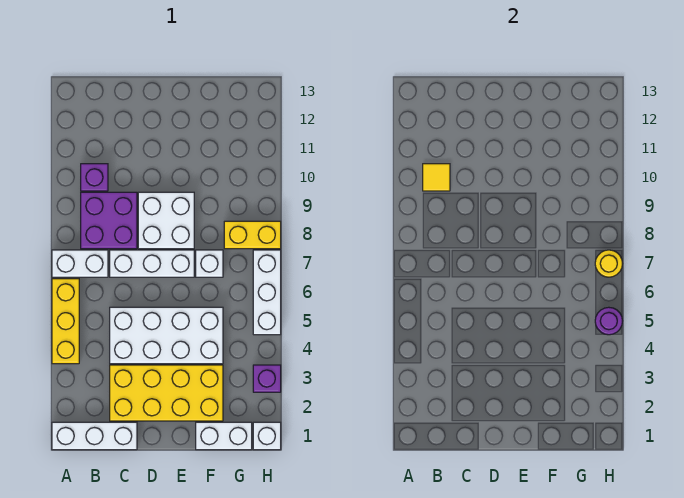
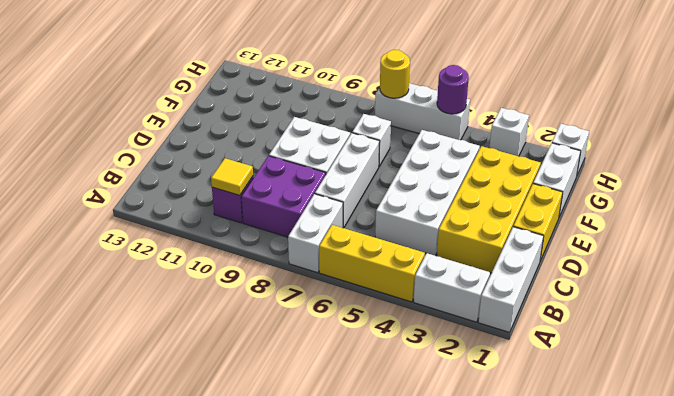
none -> white brick A2:A3 level 1
yellow brick G8:H8 level 1 -> yellow brick D1:E1 level 1
purple brick H3 level 1 -> white brick H3 level 1

